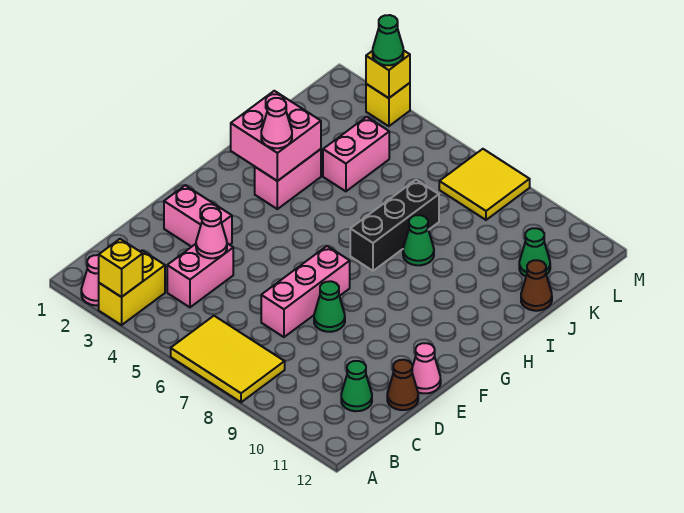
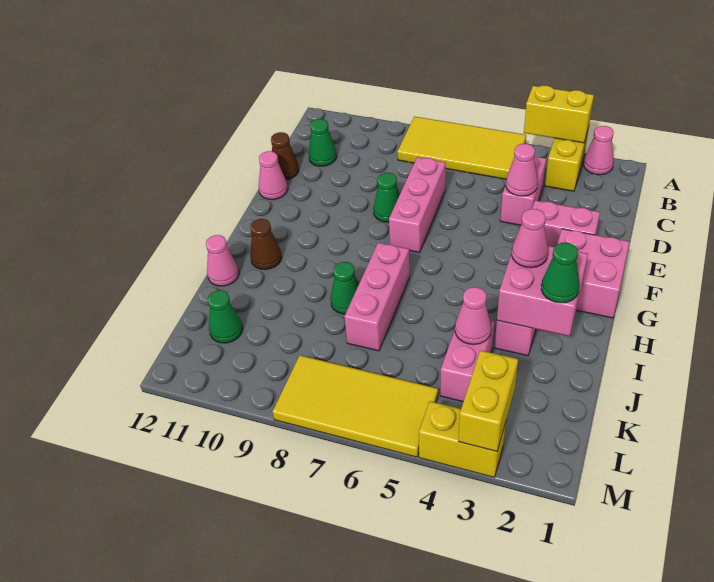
yellow brick A3 level 2 -> yellow brick A3:A4 level 2
yellow tile A6:B8 level 1 -> yellow tile A5:B8 level 1
none -> pink brick F1:G2 level 1
black brick H7:J7 level 1 -> pink brick H7:J7 level 1
none -> pink cone I12 level 1
none -> pink cone J4 level 2
brown cone J12 level 1 -> brown cone H11 level 1
yellow tile L7:M8 level 1 -> yellow tile L5:M8 level 1
yellow brick M3 level 1 -> yellow brick M3:M4 level 1
yellow brick M3 level 2 -> yellow brick L3:M3 level 2
green cone M3 level 3 -> green cone I2 level 3

